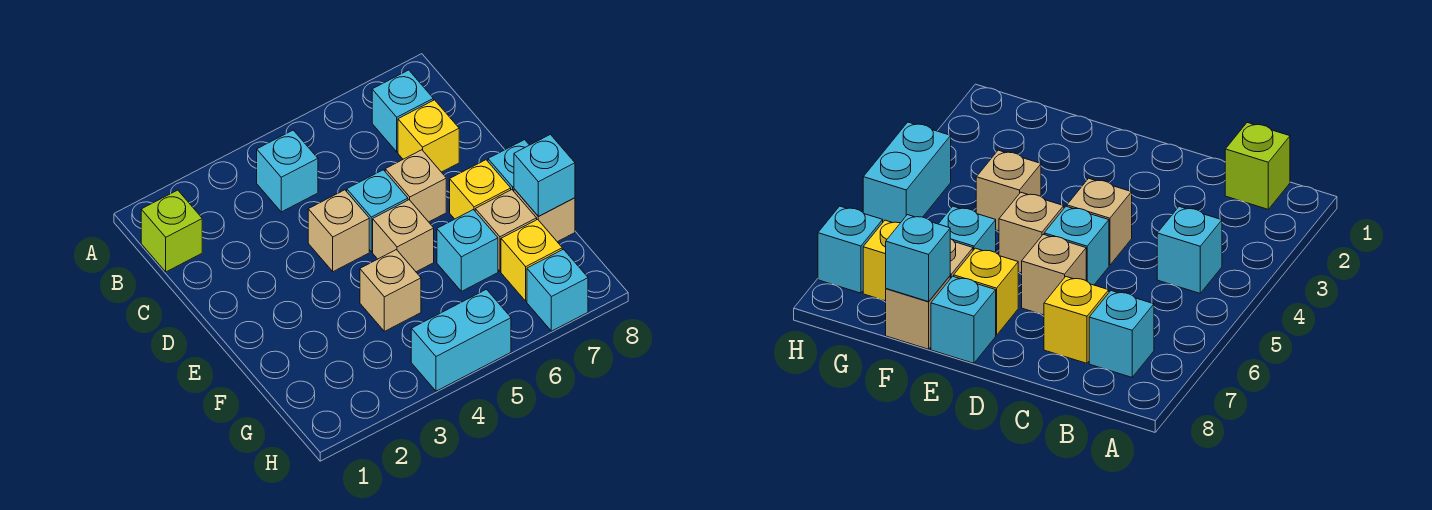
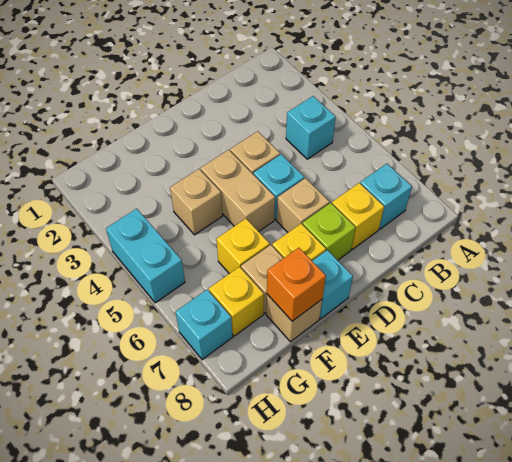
lime brick B1 level 1 -> lime brick D7 level 1
tan brick E5 level 1 -> tan brick E4:E5 level 1
cyan brick F6 level 1 -> yellow brick F6 level 1
cyan brick F8 level 2 -> orange brick F8 level 2

